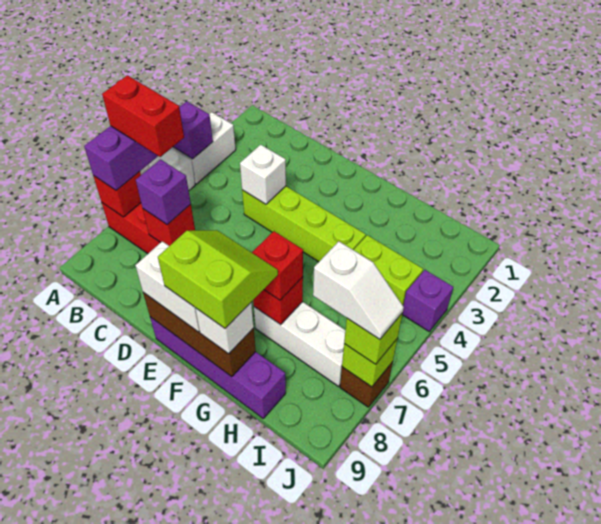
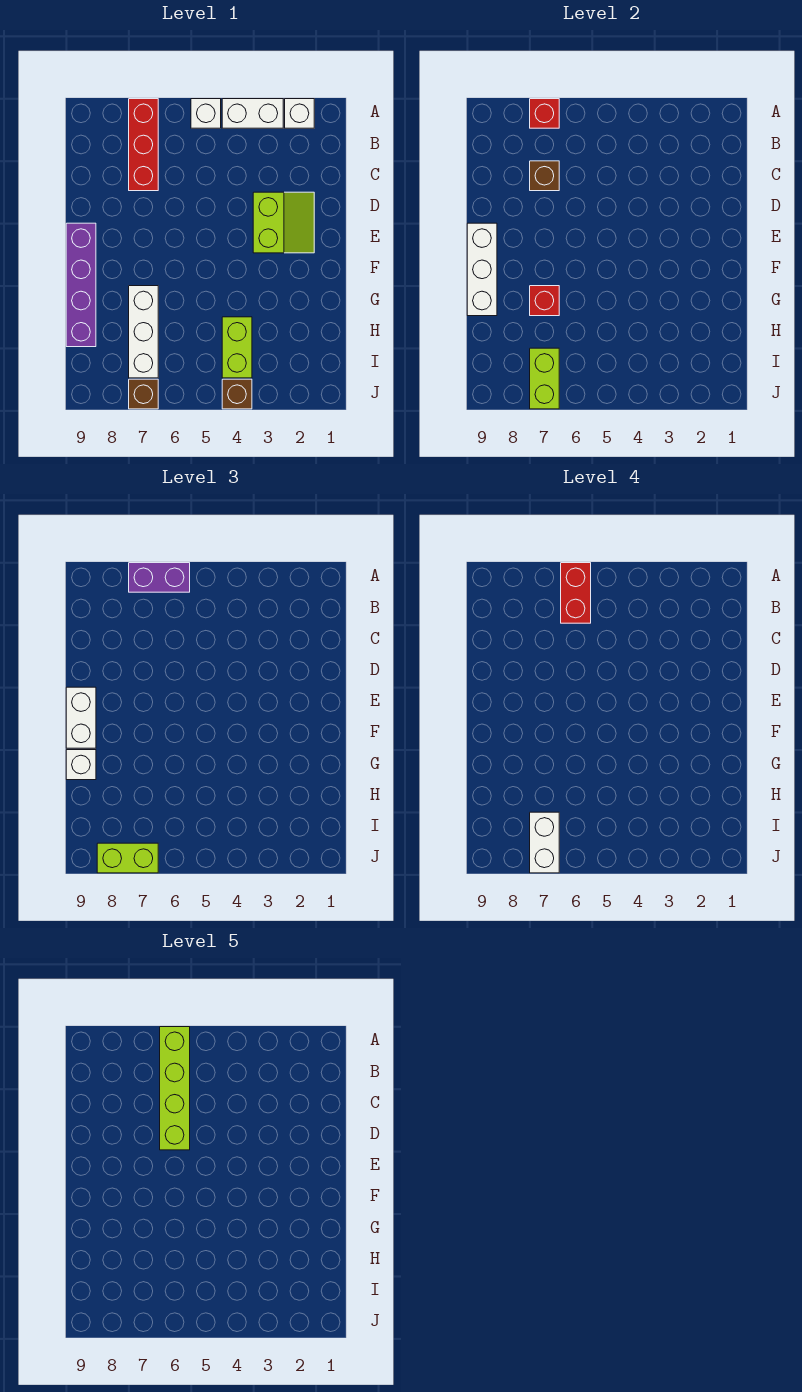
purple brick A4 level 2 -> none
red brick C7 level 2 -> brown brick C7 level 2
purple brick C7 level 3 -> none
lime brick D4:G4 level 1 -> lime brick A6:D6 level 5
white brick D4 level 2 -> white brick A2 level 1
brown brick E9:G9 level 2 -> white brick E9:G9 level 2
lime slope F8:G9 level 4 top 9 -> lime slope D2:E3 level 1 top 3
red brick G7 level 3 -> none
white slope I7:J7 level 4 top I -> white brick I7:J7 level 4
purple brick J4 level 1 -> brown brick J4 level 1
lime brick J7 level 2 -> lime brick I7:J7 level 2
lime brick J7 level 3 -> lime brick J7:J8 level 3

